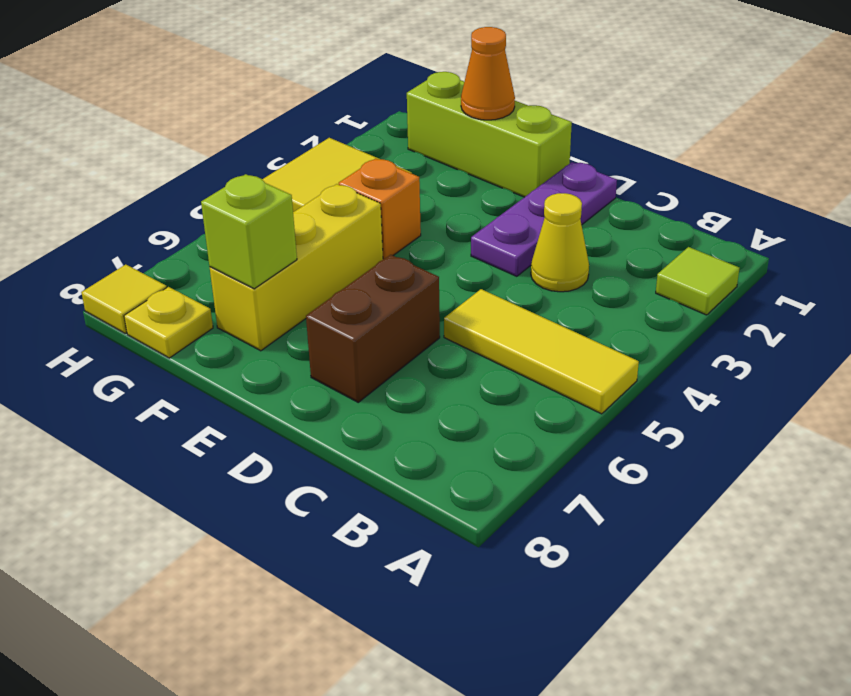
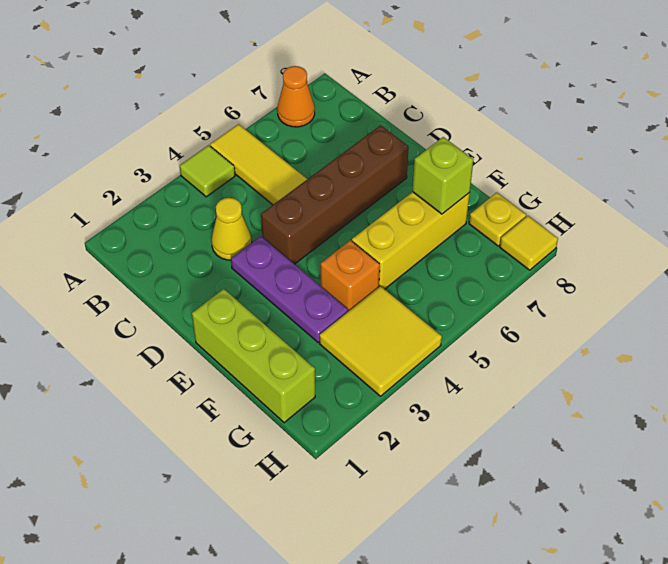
lime tile A2 level 1 -> lime tile A4 level 1
purple plate D1:D3 level 1 -> purple plate D3:F3 level 1
brown brick D6:D7 level 1 -> brown brick D4:D7 level 1
orange cone F1 level 2 -> orange cone A7 level 1

